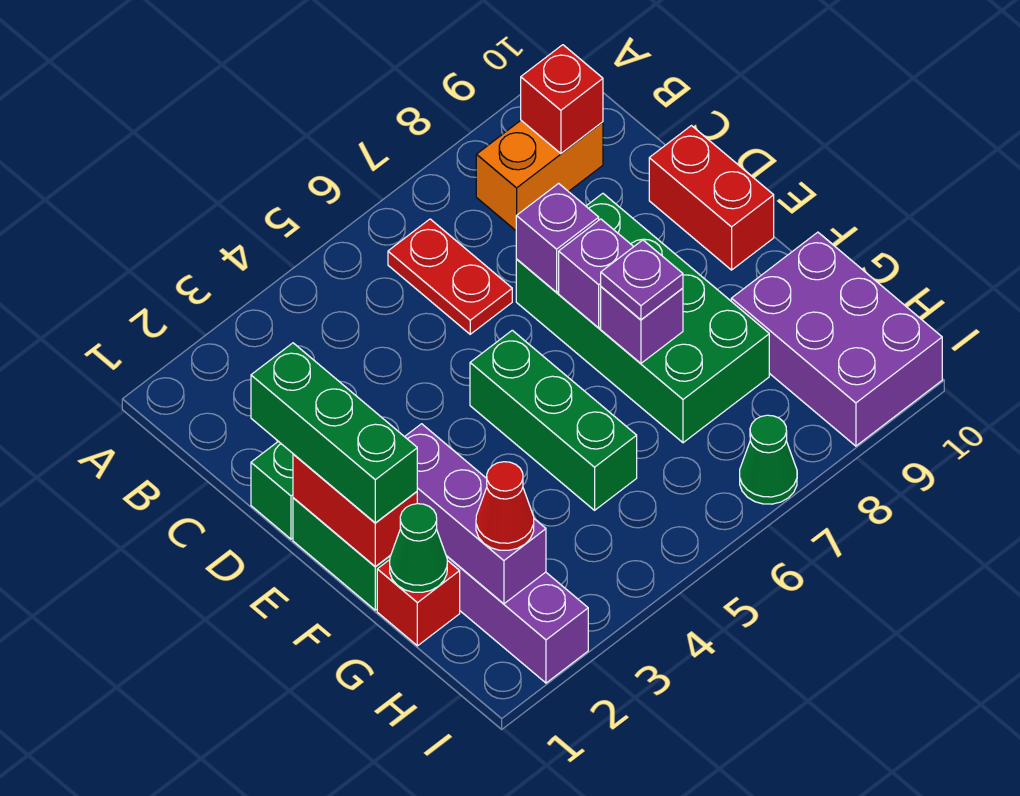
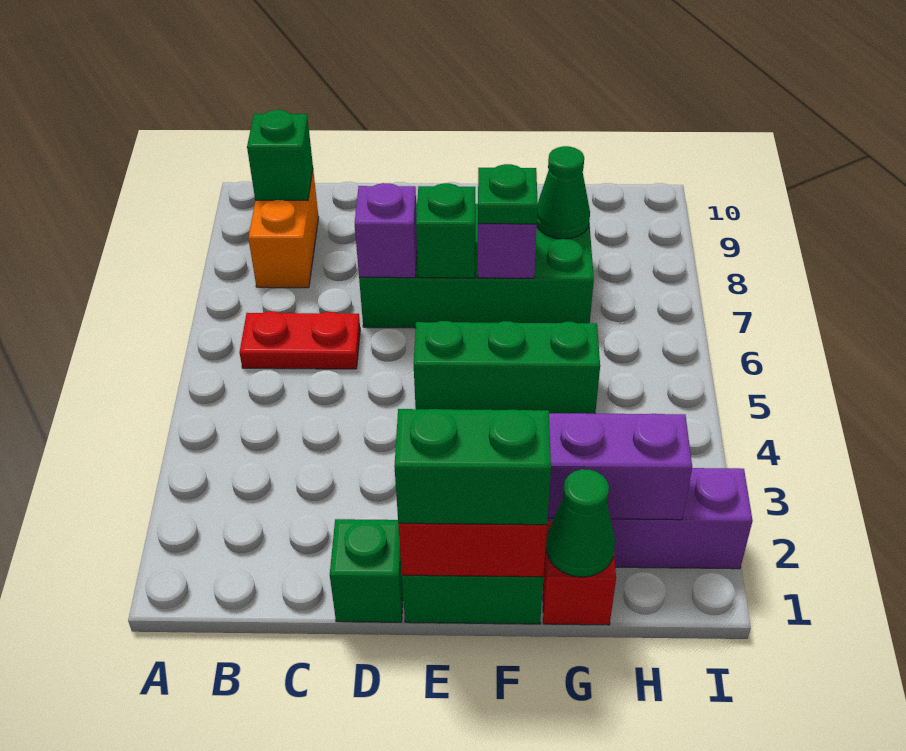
red brick B9 level 2 -> green brick B9 level 2
green brick D1:F1 level 3 -> green brick E1:F1 level 3
red brick D10:E10 level 1 -> none
purple brick E7 level 2 -> green brick E7 level 2
purple plate F7 level 3 -> green plate F7 level 3
purple brick G9:I10 level 1 -> none
red cone H2 level 3 -> none
green cone I7 level 1 -> green cone G8 level 2

